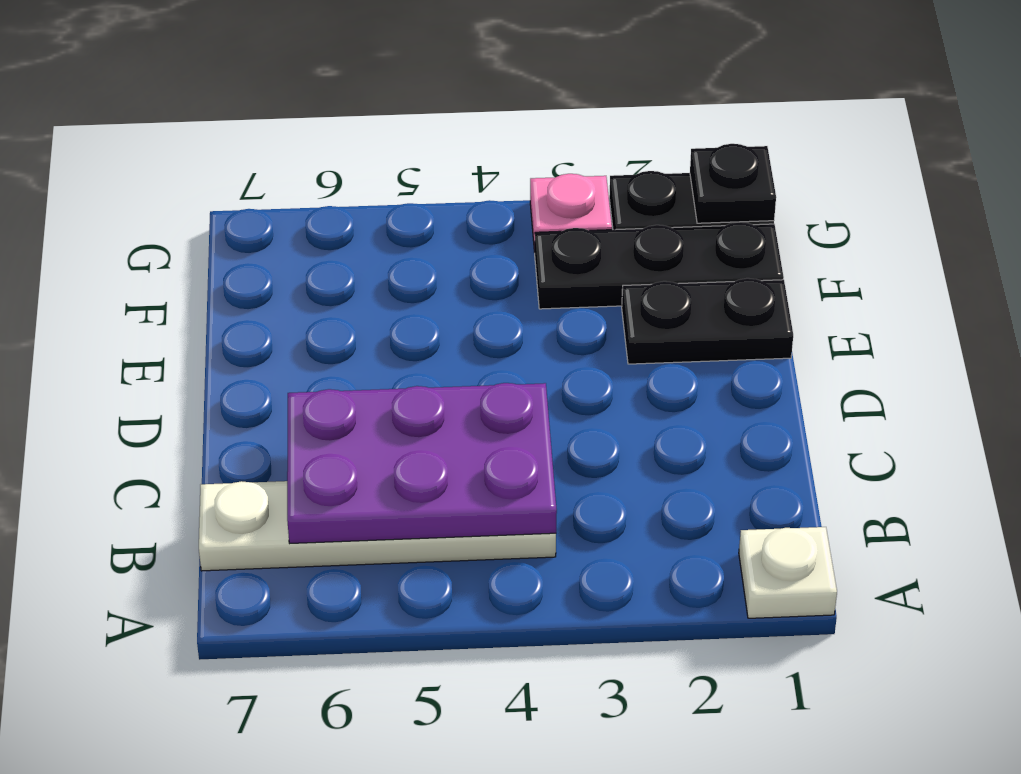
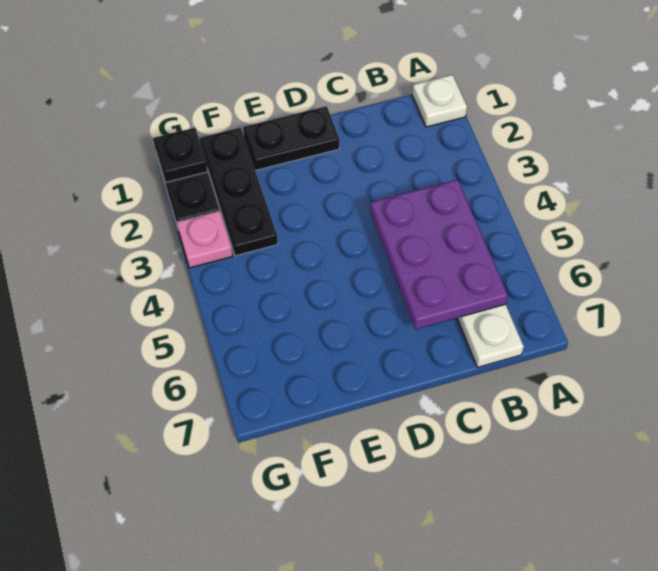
black plate E1:E2 level 1 -> black plate D1:E1 level 1

